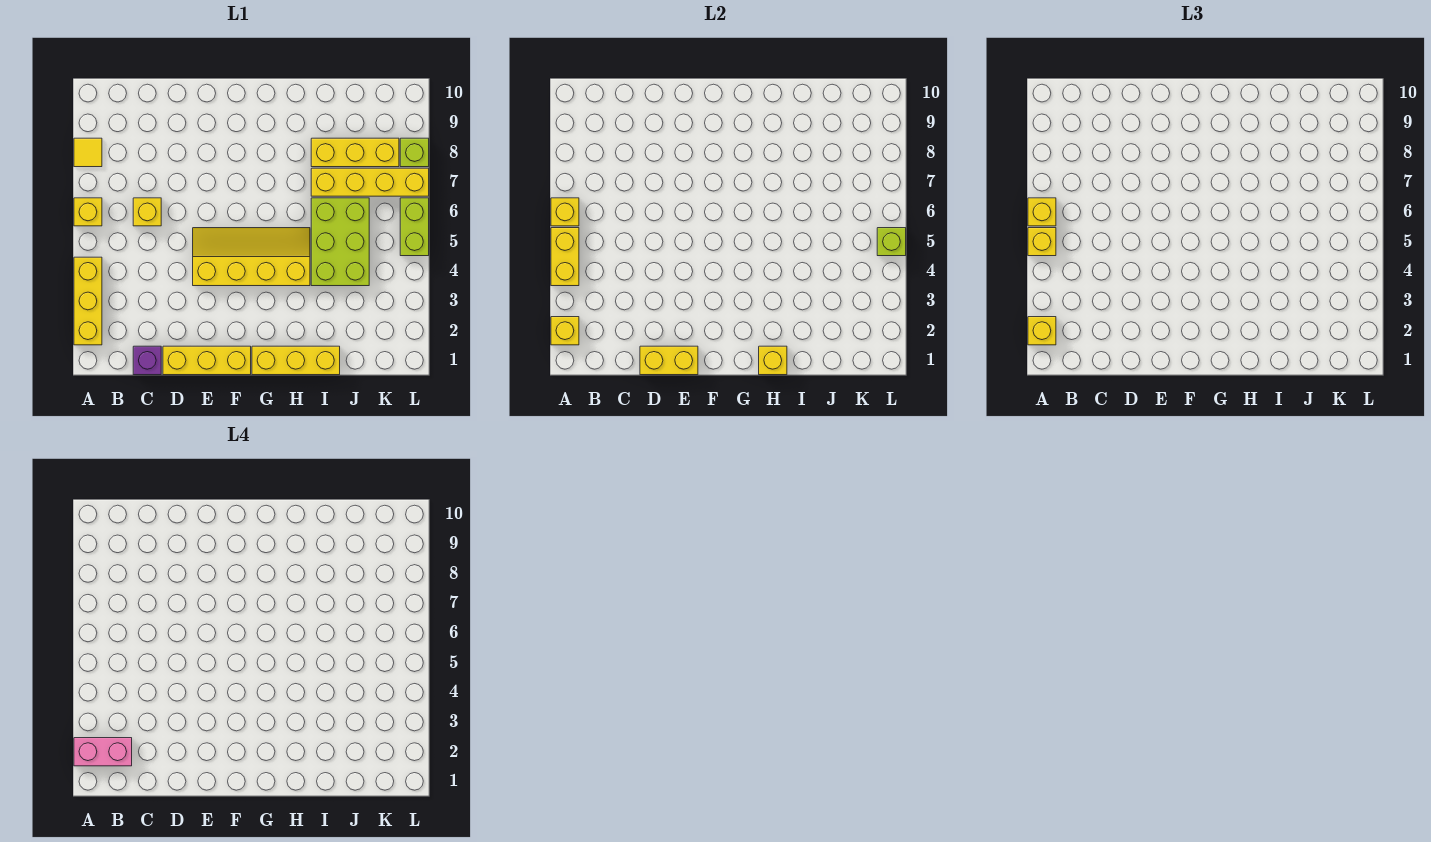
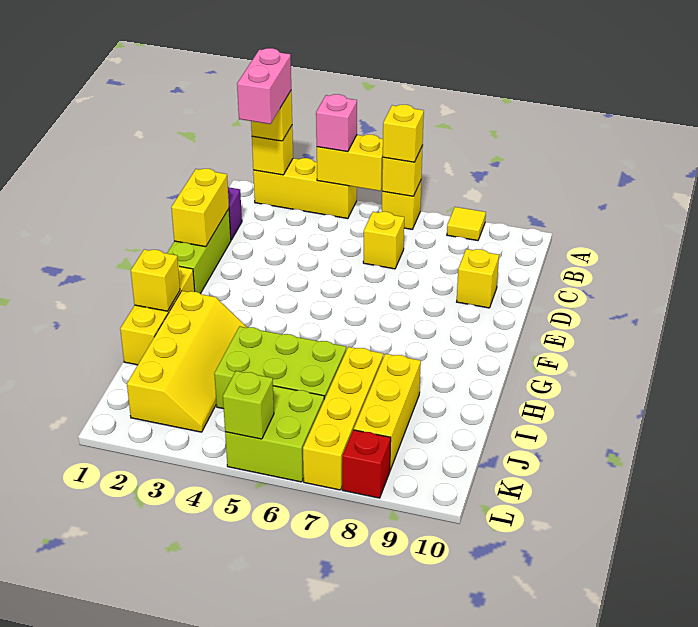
none -> pink brick A4 level 3
yellow brick A5 level 3 -> yellow brick D9 level 1
yellow brick D1:F1 level 1 -> lime brick D1:F1 level 1
yellow slope E4:H5 level 1 top 4 -> yellow slope H2:K3 level 1 top 2
lime brick L5:L6 level 1 -> lime brick K5:L6 level 1
lime brick L8 level 1 -> red brick L8 level 1

